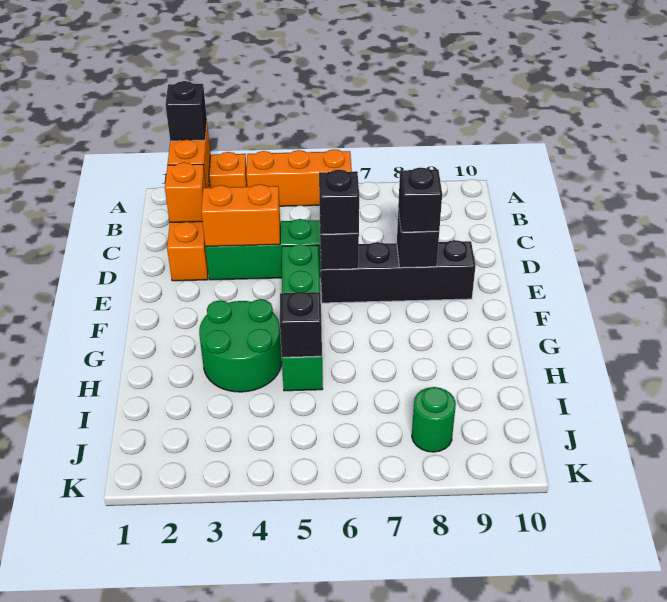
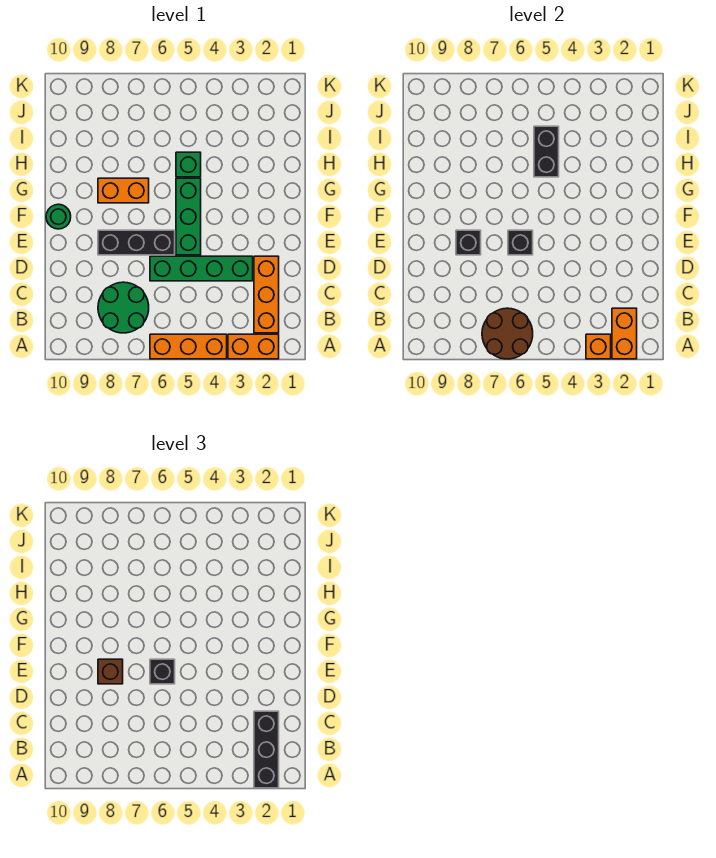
black brick A2 level 3 -> black brick A2:C2 level 3
none -> brown round brick A6:B7 level 2
orange brick C2 level 2 -> orange brick A3 level 2
orange brick D3:D4 level 2 -> orange brick G7:G8 level 1
black brick E6:E9 level 1 -> black brick E6:E8 level 1
black brick E8 level 3 -> brown brick E8 level 3
green round brick G3:H4 level 1 -> green round brick B7:C8 level 1
black brick H5 level 2 -> black brick H5:I5 level 2
green round brick J8 level 1 -> green round brick F10 level 1

